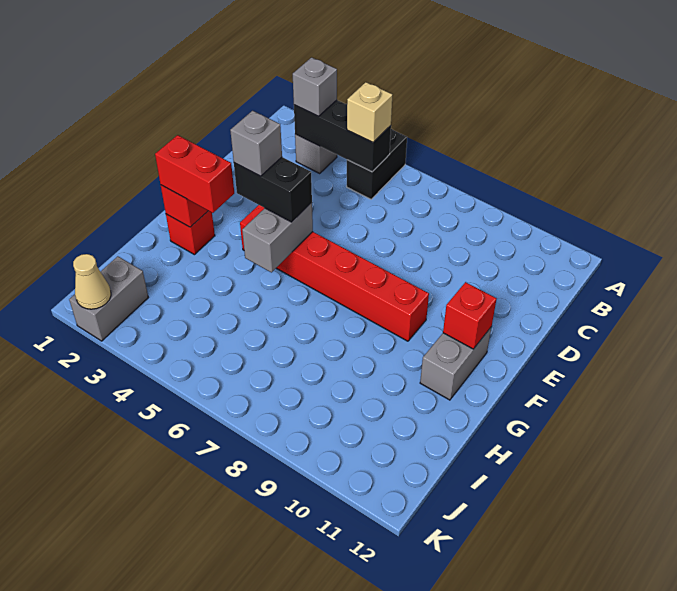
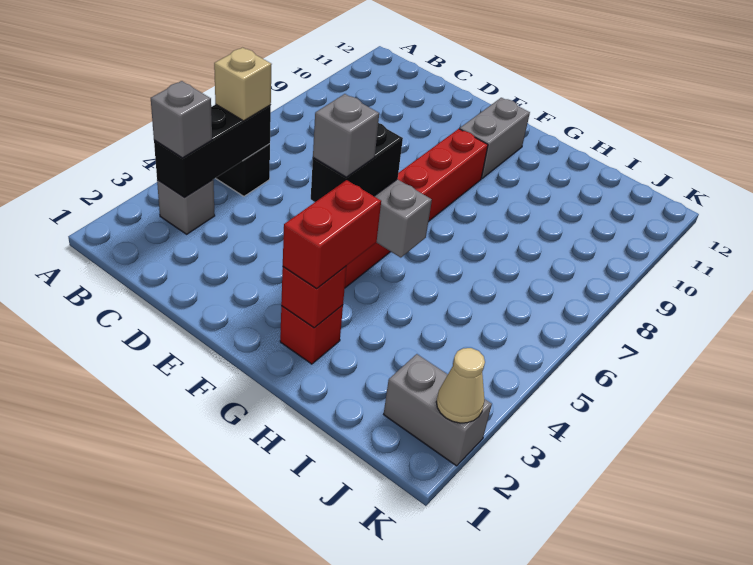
grey brick F11:G11 level 1 -> grey brick F10:F11 level 1
red brick F11 level 2 -> none

